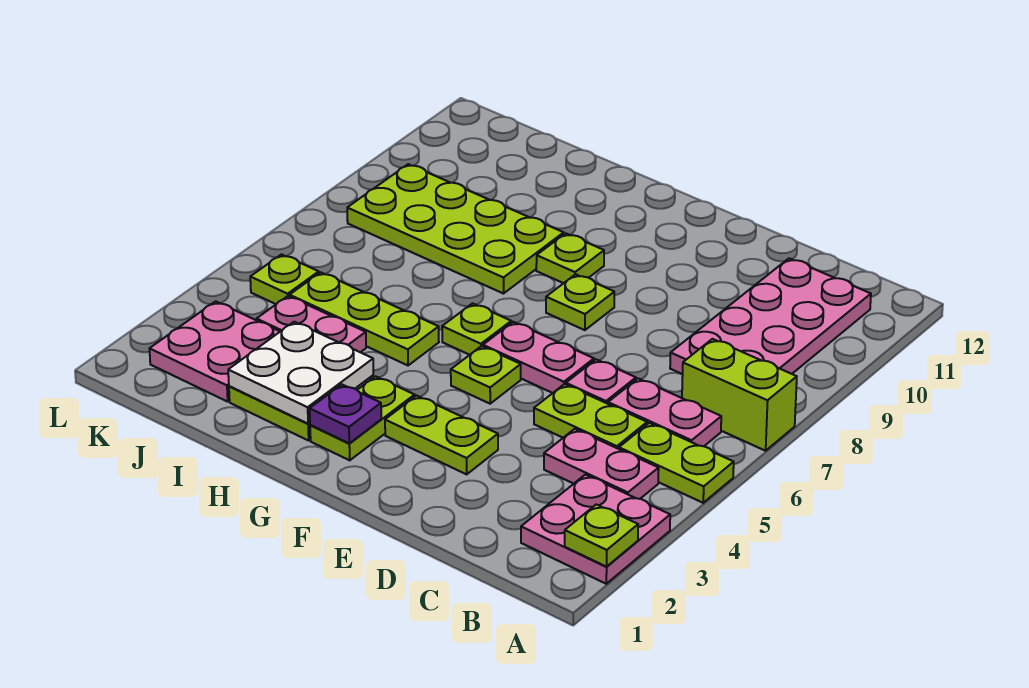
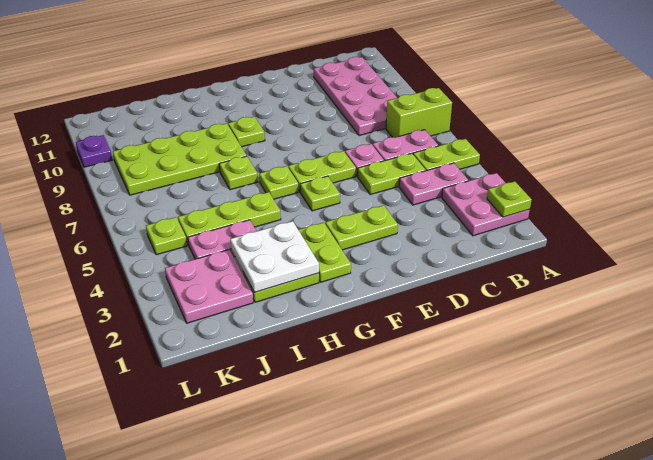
pink plate E6:F6 level 1 -> lime plate E6:F6 level 1
lime plate F8 level 1 -> lime plate H7 level 1
purple plate G2 level 2 -> purple plate L10 level 1

